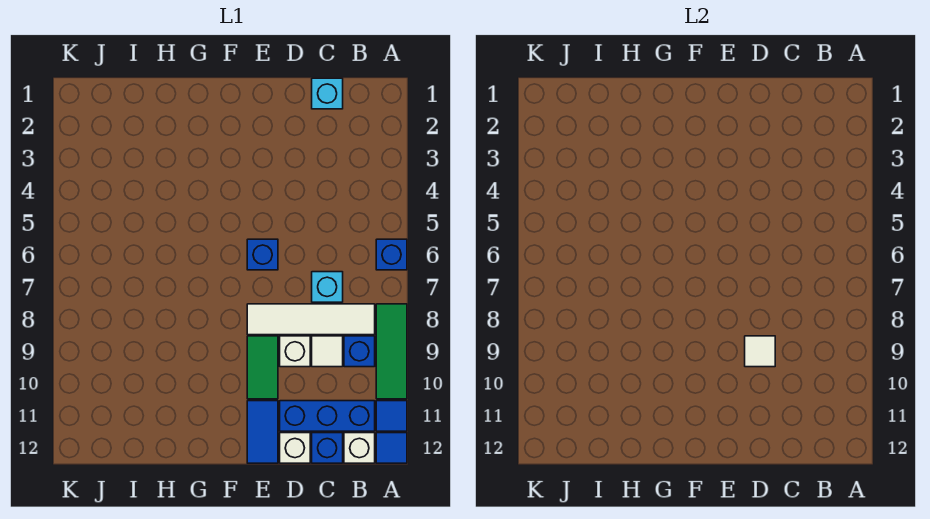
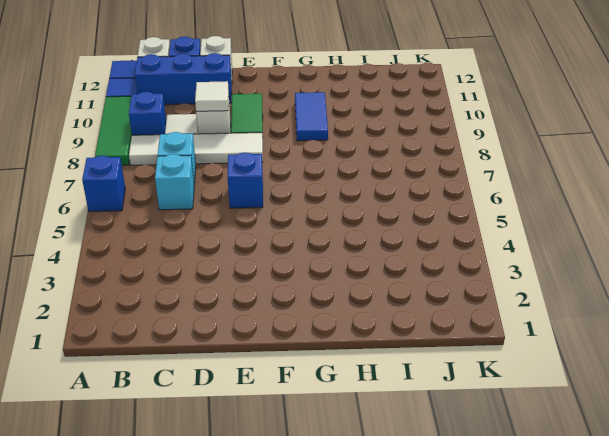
cyan brick C1 level 1 -> cyan brick C6 level 1
blue tile E11:E12 level 1 -> blue tile G9:G10 level 1

